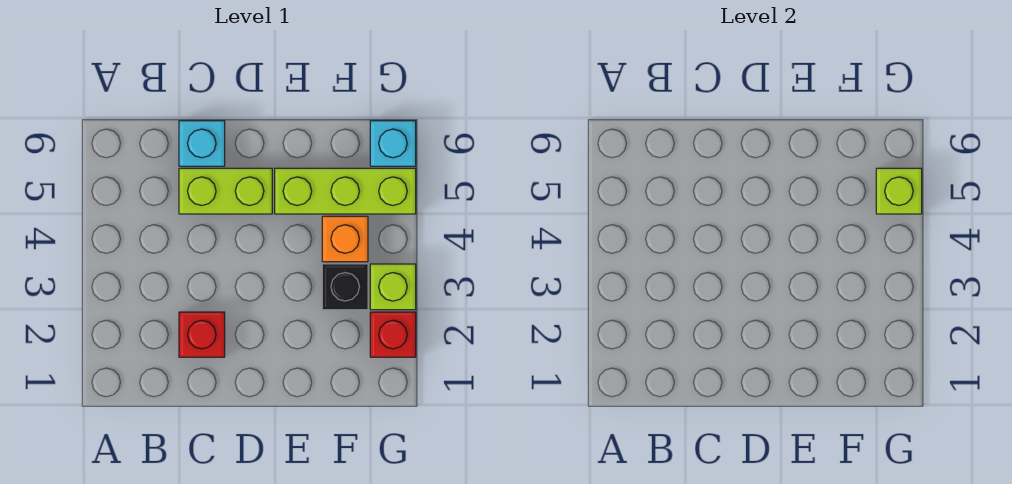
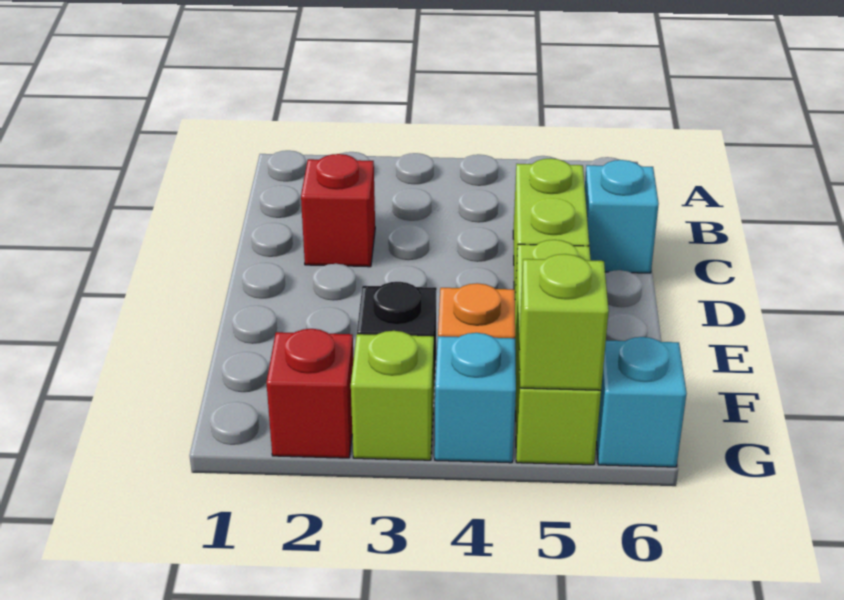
none -> cyan brick G4 level 1

